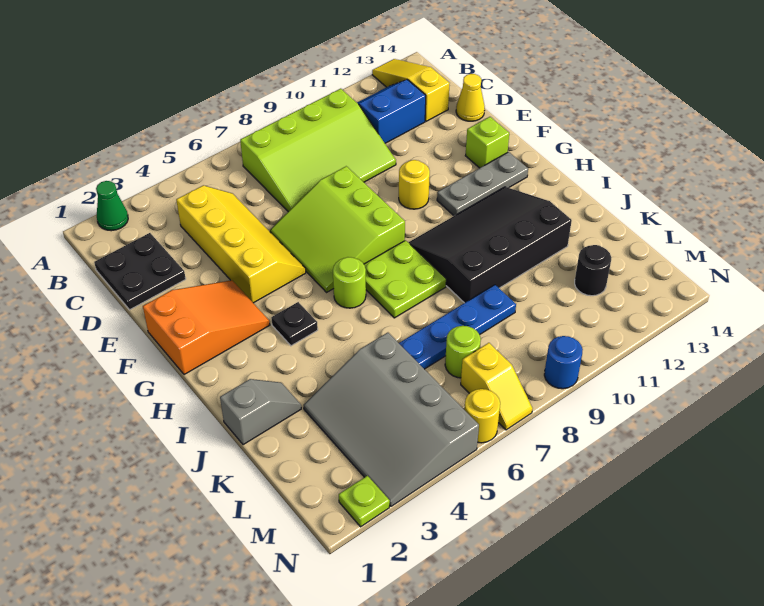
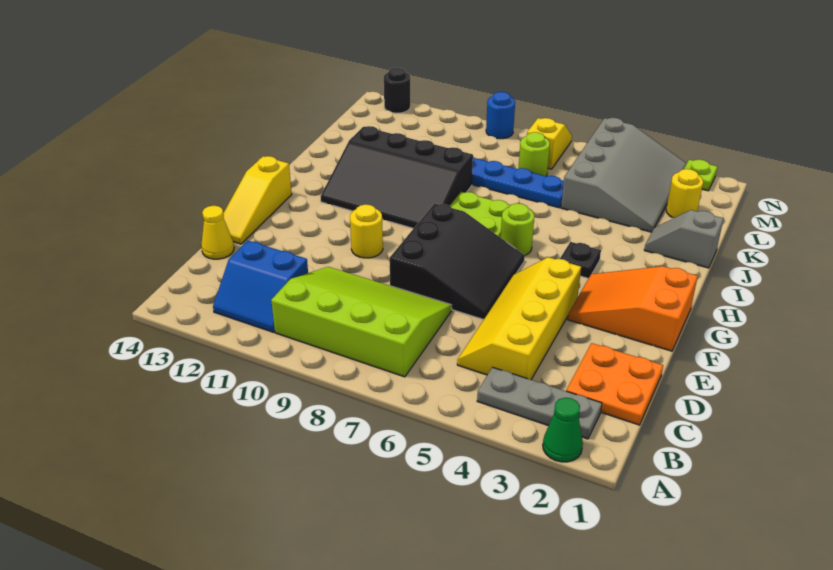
yellow slope A13:C13 level 1 top C -> yellow slope E14:G14 level 1 top G
black plate C1:D2 level 1 -> orange plate C1:D2 level 1
lime slope E6:G8 level 1 top 8 -> black slope E6:G8 level 1 top 8
lime brick F13 level 1 -> none
grey plate G11:G13 level 1 -> grey plate B2:B4 level 1
black round brick L12 level 1 -> black round brick N13 level 1
yellow round brick N6 level 1 -> yellow round brick L2 level 1

